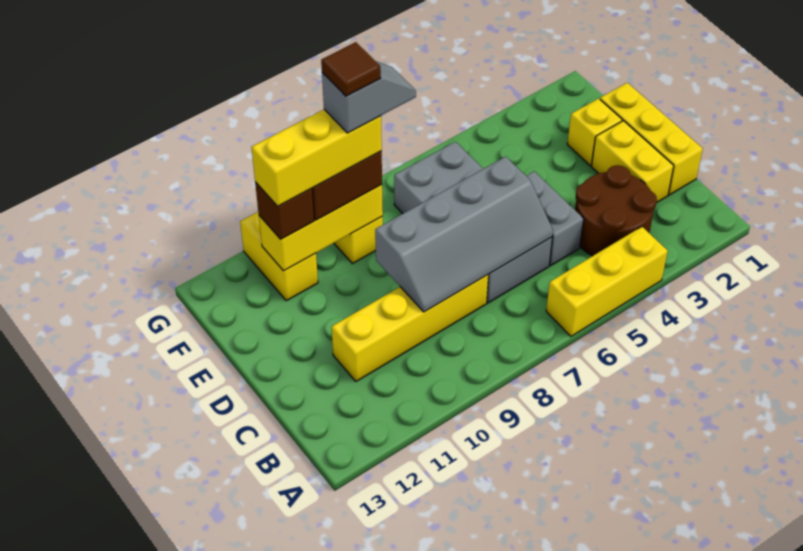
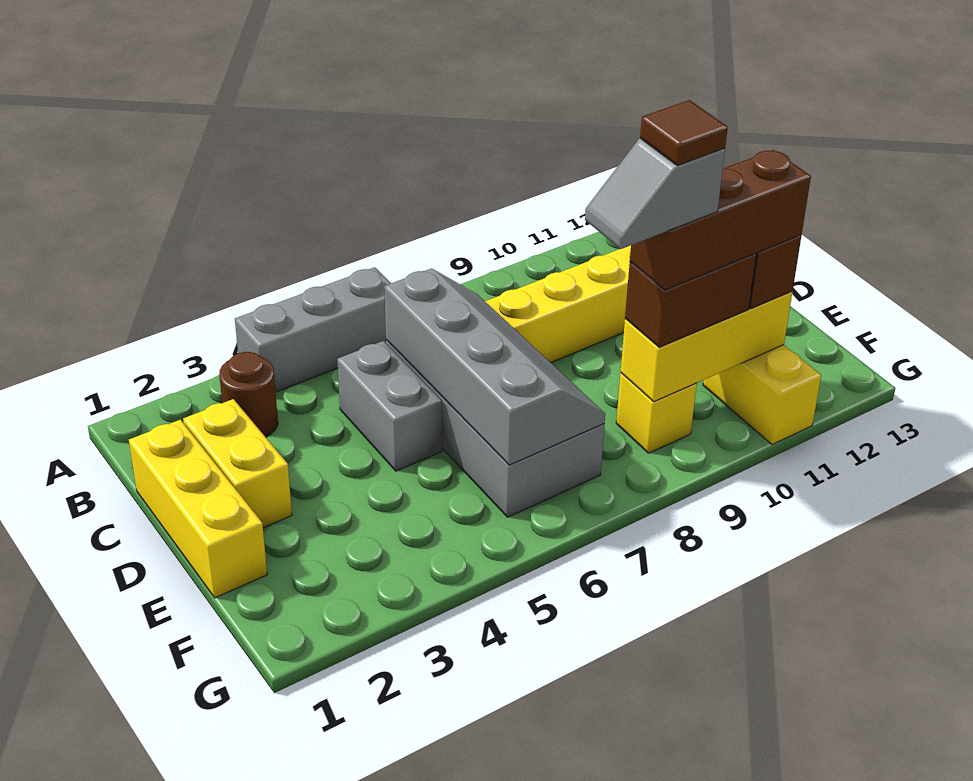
yellow brick A4:A6 level 1 -> grey brick A4:A6 level 1
brown round brick B3:C4 level 1 -> brown round brick B3 level 1
grey slope C6:D9 level 2 top D -> grey slope C6:F7 level 2 top 6
yellow brick E2 level 1 -> none
yellow brick F9:F11 level 4 -> brown brick F9:F11 level 4

